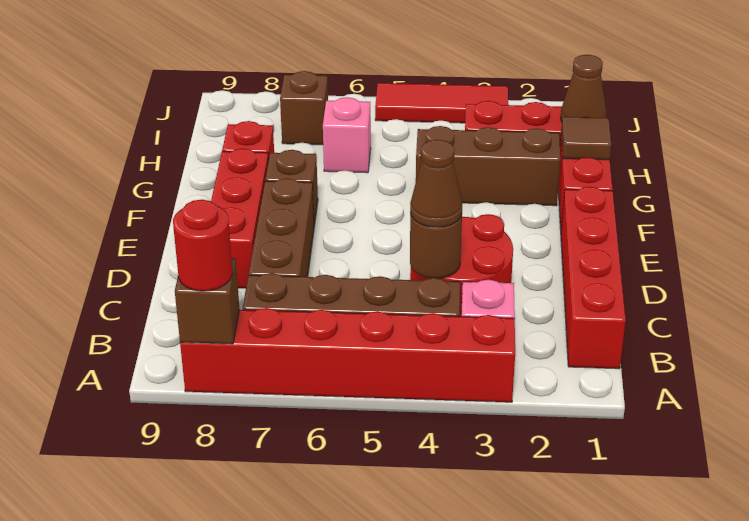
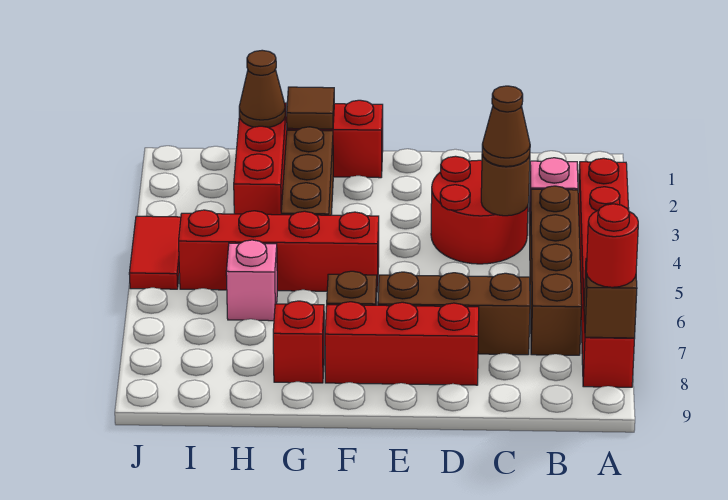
red brick B1:E1 level 1 -> red brick F5:I5 level 1
brown brick I7 level 1 -> none
red tile J3:J5 level 1 -> red tile J4:J5 level 1

